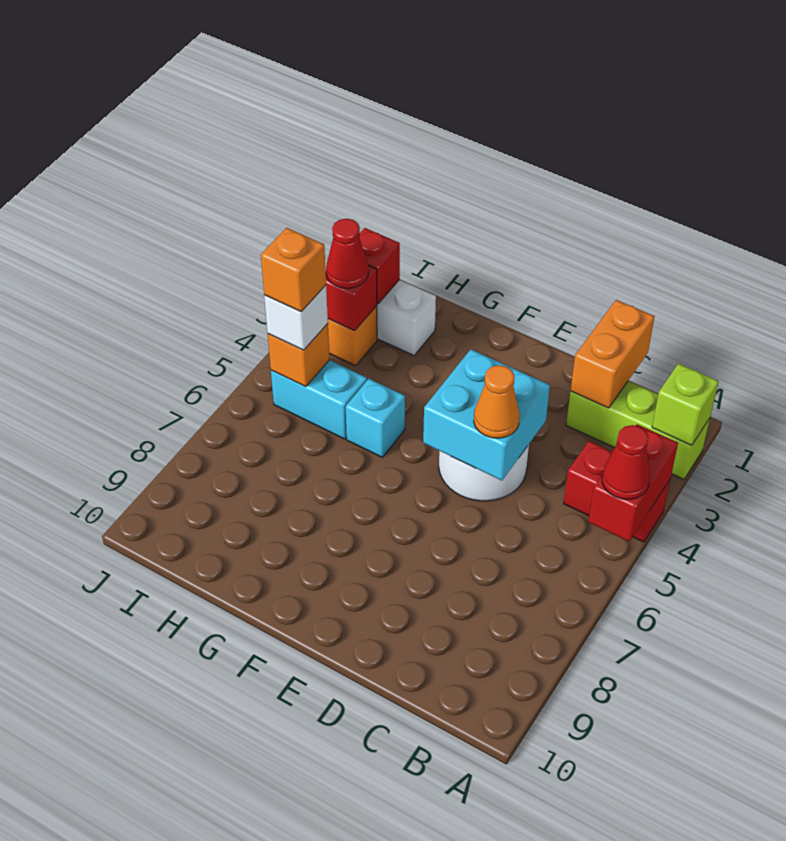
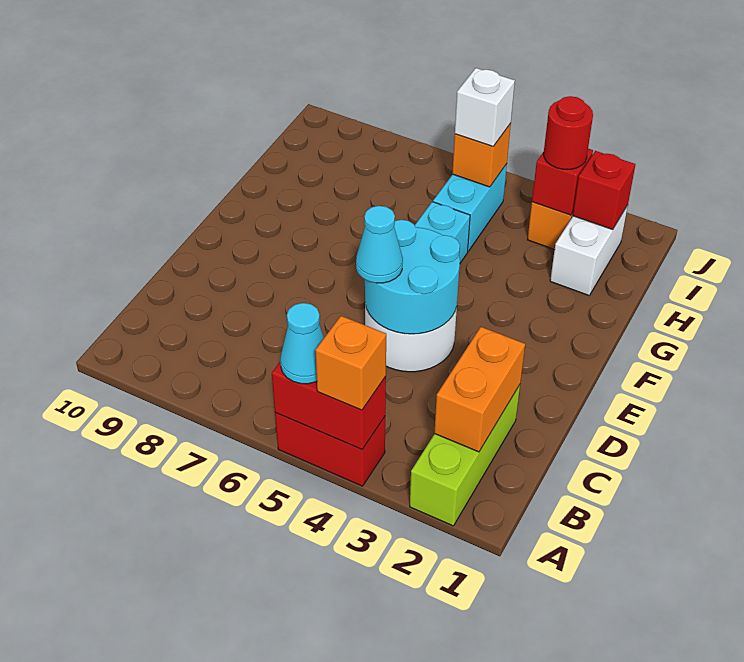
lime brick A2 level 2 -> none
red brick A4:B4 level 1 -> red brick A4:A5 level 1
red cone A5 level 3 -> cyan cone A5 level 3
orange brick C1:C2 level 2 -> orange brick B2:C2 level 2
cyan brick D4:E5 level 2 -> cyan round brick D4:E5 level 2
orange cone D5 level 3 -> cyan cone D5 level 3
red cone I3 level 3 -> red round brick I3 level 3
orange brick I5 level 4 -> orange brick A4 level 3

